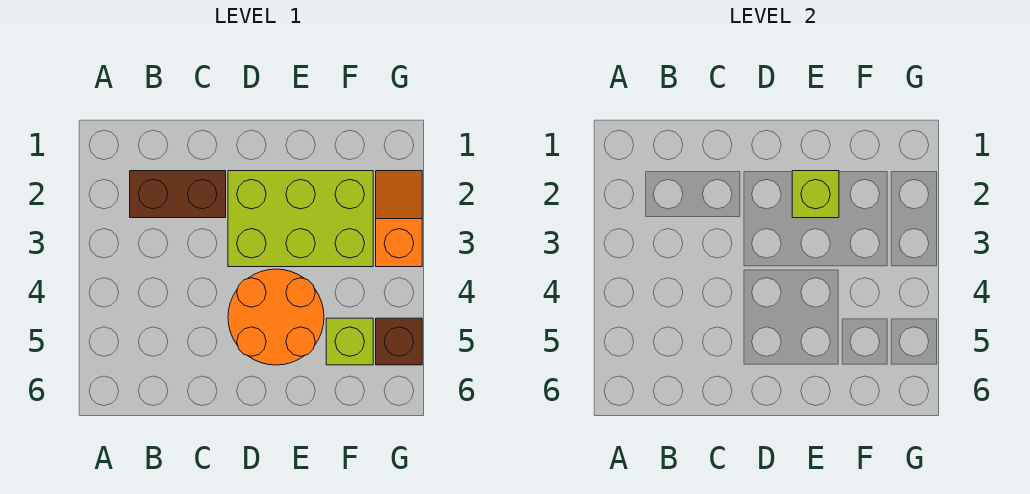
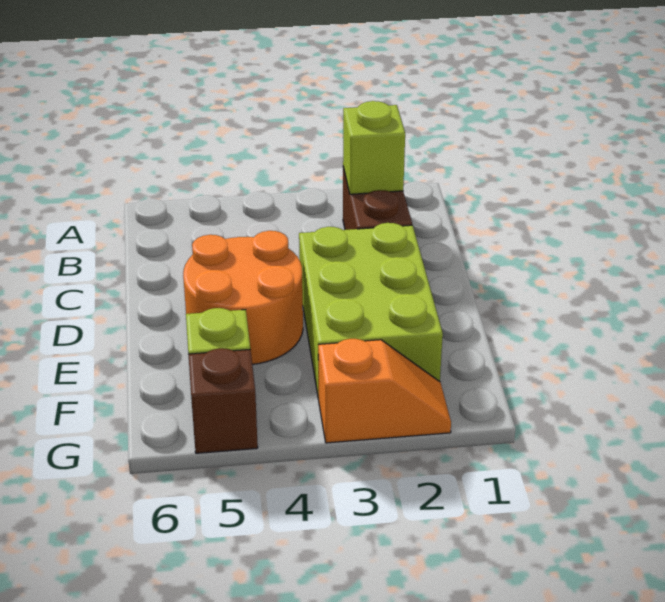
lime brick E2 level 2 -> lime brick B2 level 2

